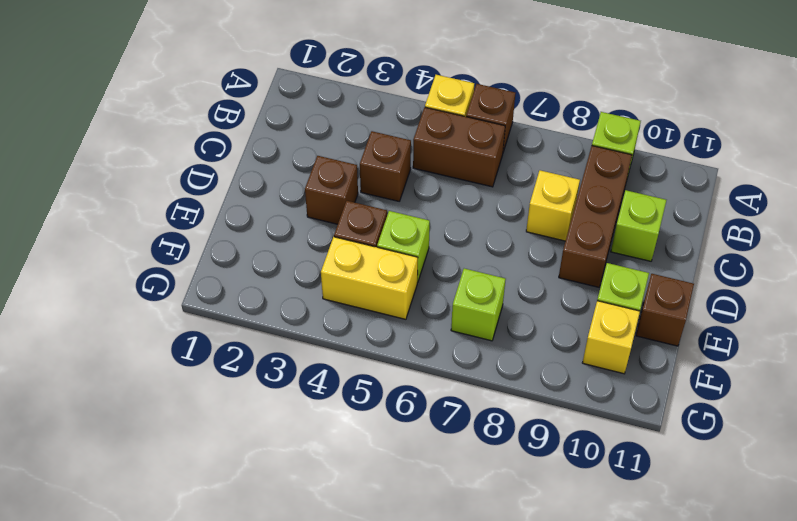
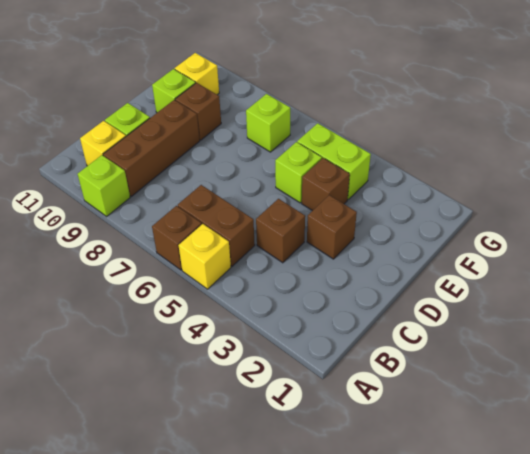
yellow brick C8 level 1 -> yellow brick B10 level 1
brown brick E11 level 1 -> brown brick E9 level 1
yellow brick F4:F5 level 1 -> lime brick F4:F5 level 1

